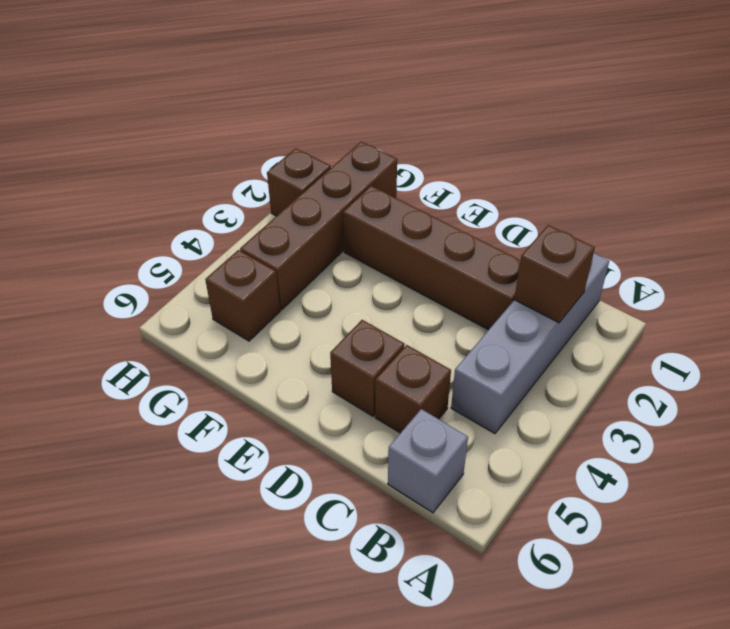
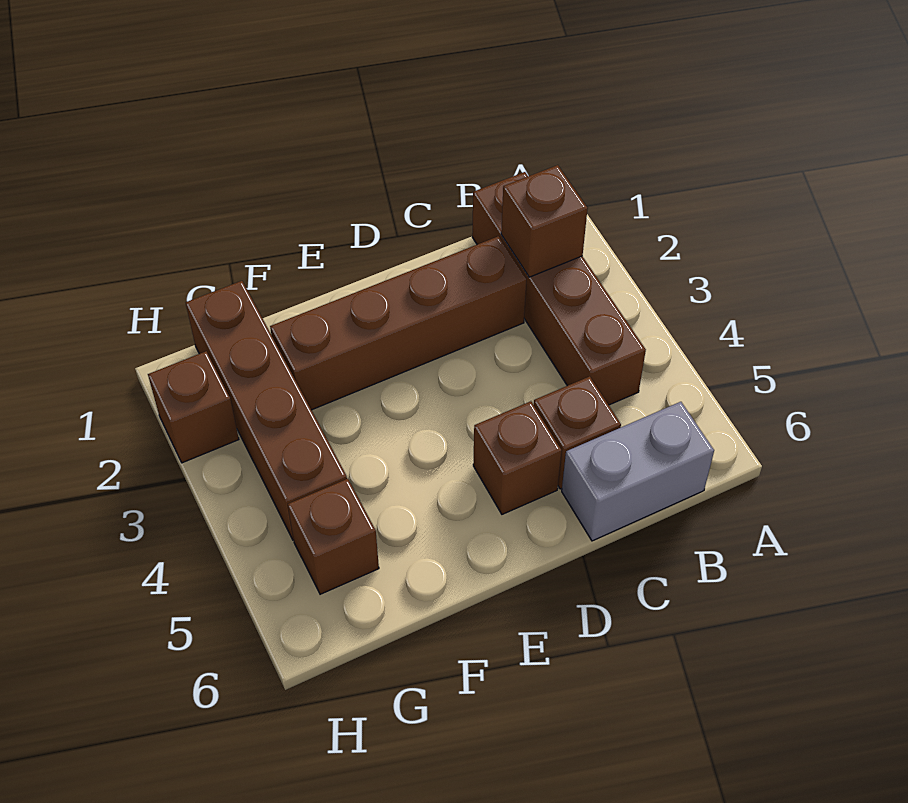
grey brick B1:B4 level 1 -> brown brick B1:B4 level 1
grey brick B6 level 1 -> grey brick B6:C6 level 1

